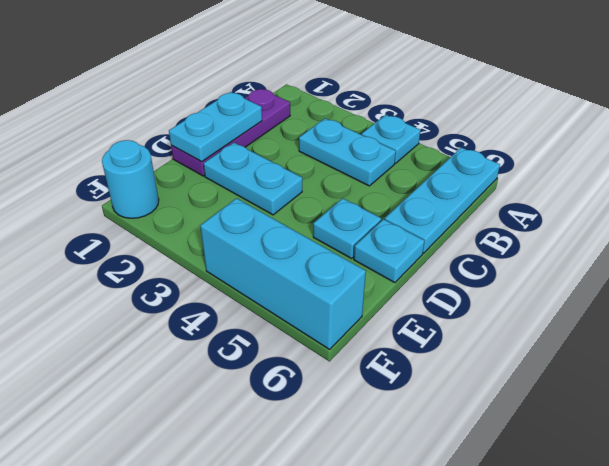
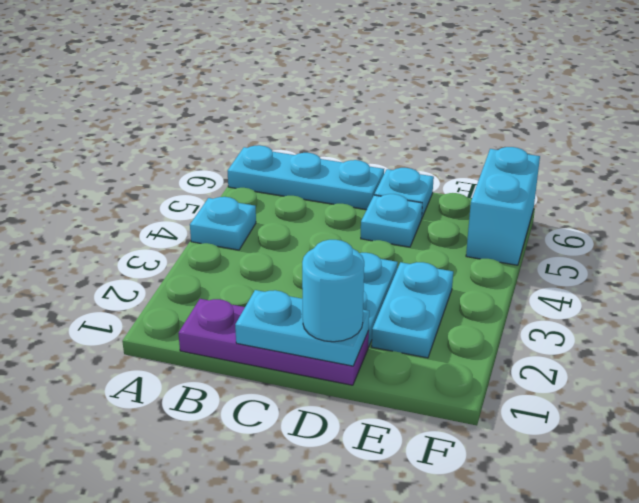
cyan plate B3:B4 level 1 -> cyan plate E2:E3 level 1
cyan round brick F1 level 1 -> cyan round brick D1 level 3
cyan brick F4:F6 level 1 -> cyan brick F5:F6 level 1

